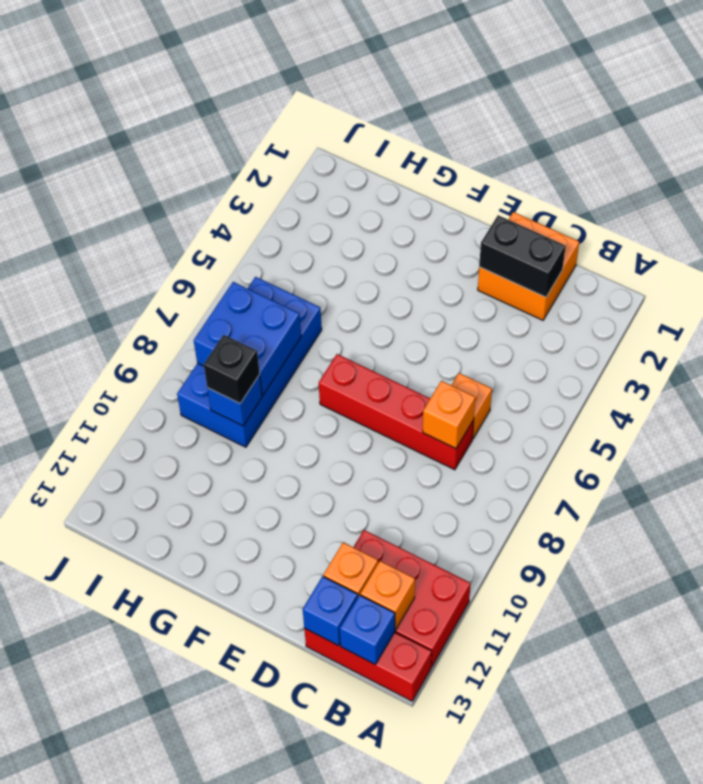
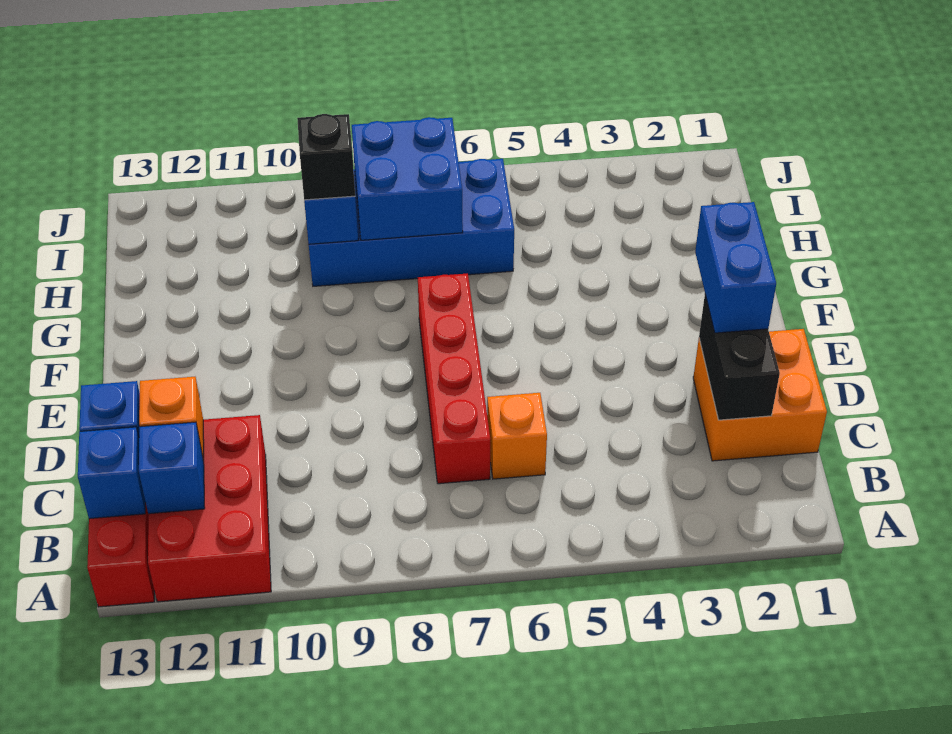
orange brick B12 level 2 -> blue brick B12 level 2
orange brick C7 level 2 -> none
none -> blue brick D2:E2 level 3

